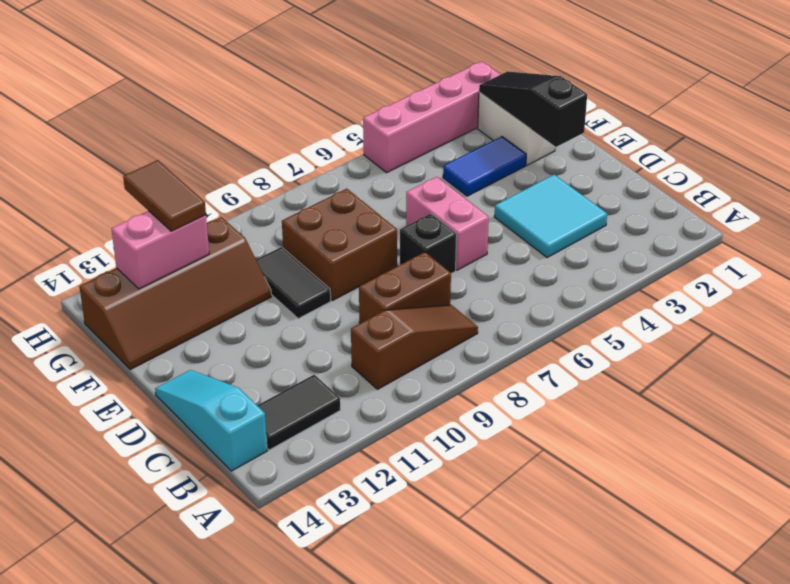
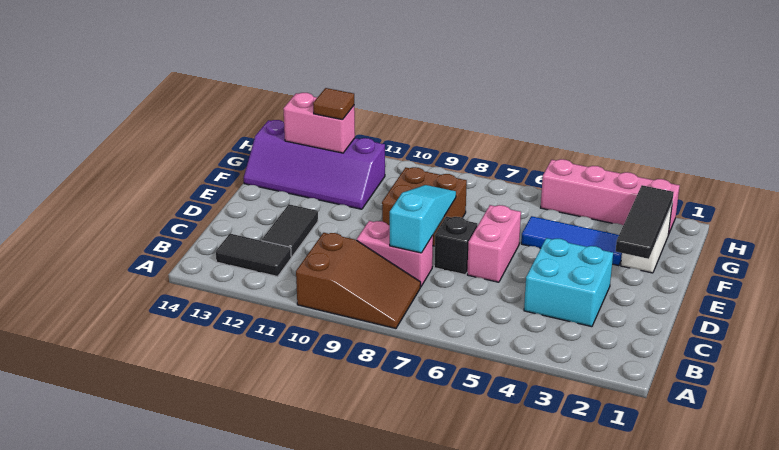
brown slope B8:B10 level 1 top 10 -> brown slope A8:B10 level 1 top 10
cyan slope B14:D14 level 1 top B -> cyan slope C8:E8 level 2 top C
cyan tile C3:D4 level 1 -> cyan brick C3:D4 level 1
brown brick C8:C9 level 1 -> pink brick C8:C9 level 1
black slope E2:G2 level 2 top E -> black tile E2:G2 level 2
black tile E10:F10 level 1 -> black tile C12:D12 level 1
blue tile F3:F4 level 1 -> blue tile F3:F5 level 1
brown slope F11:G14 level 1 top G -> purple slope F11:G14 level 1 top G
brown tile G12:H12 level 3 -> brown tile G12 level 3

